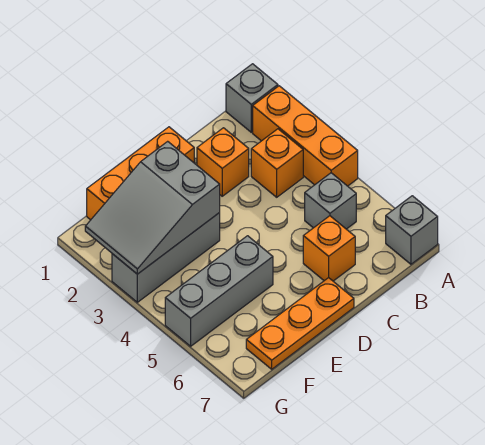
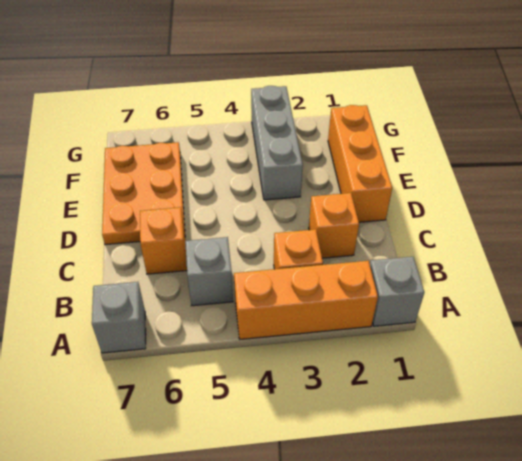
orange plate D7:F7 level 1 -> orange plate D6:F7 level 1
grey slope E2:G3 level 2 top E -> none
grey brick E5:G5 level 1 -> none

